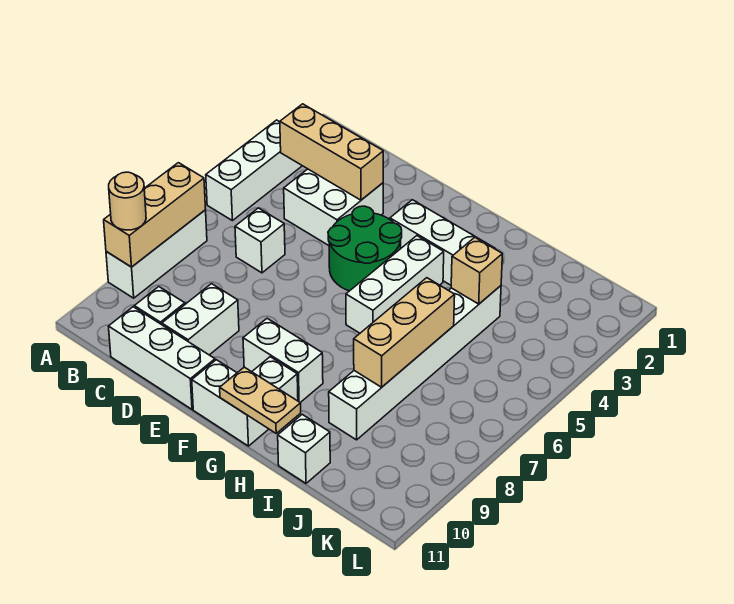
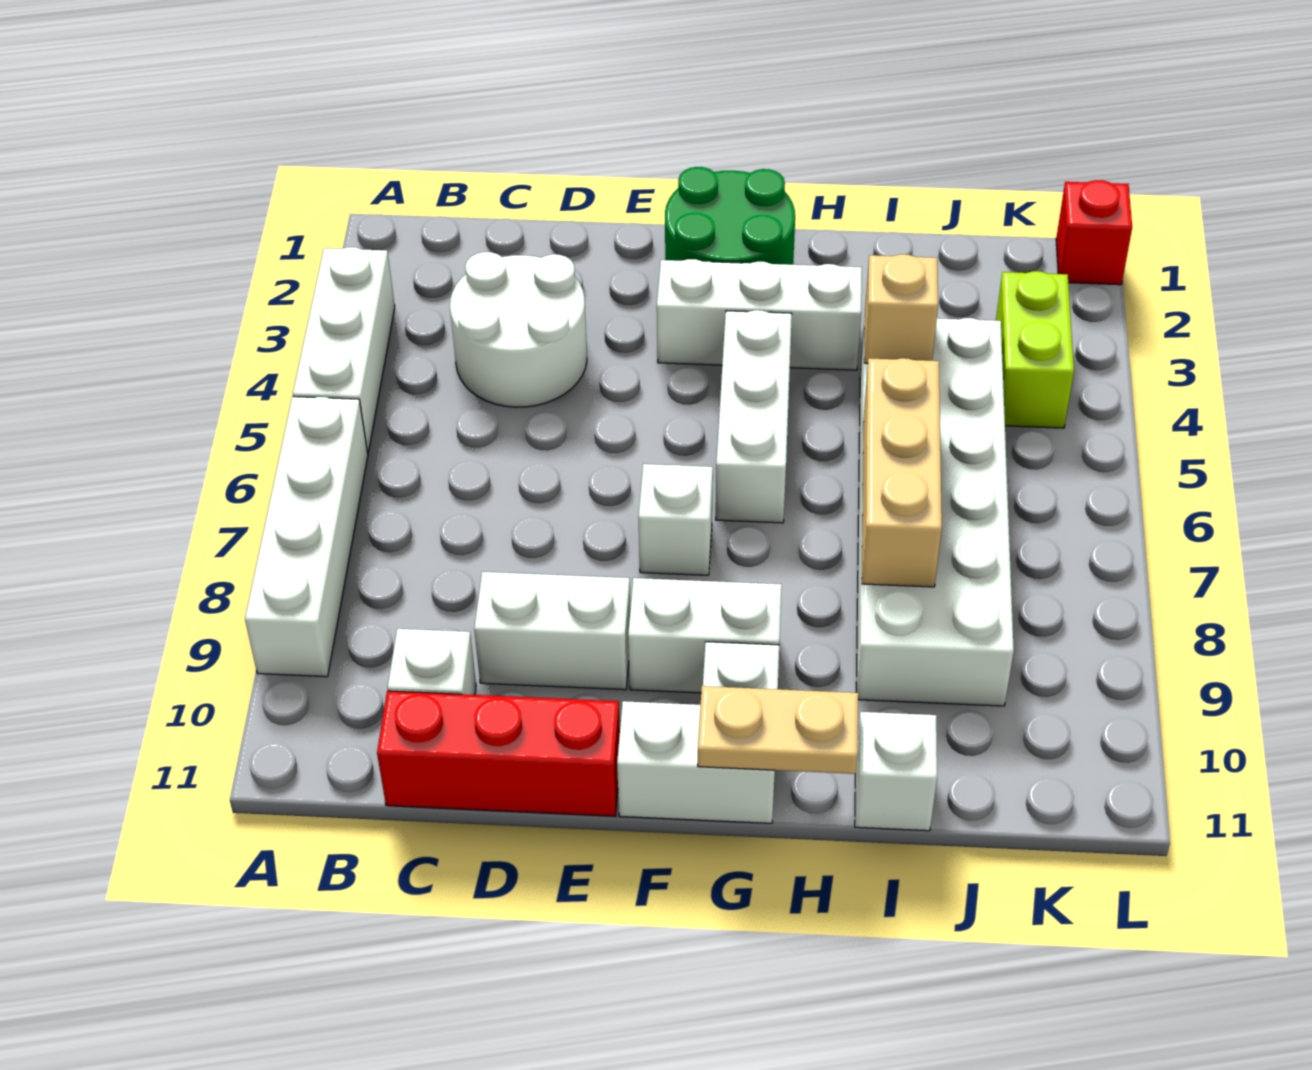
white brick A7:A9 level 1 -> white brick A6:A9 level 1
tan brick A7:A9 level 2 -> none
tan round brick A9 level 3 -> none
tan brick B3:D3 level 2 -> none
white brick C3:D4 level 1 -> white round brick C3:D4 level 1
white brick C6 level 1 -> white brick F7 level 1
white brick C11:E11 level 1 -> red brick C11:E11 level 1
white brick D9:D10 level 1 -> white brick D9:E9 level 1
green round brick E4:F5 level 1 -> green round brick F1:G2 level 1
white brick I4:I9 level 1 -> white brick I4:J9 level 1
none -> lime brick K3:K4 level 1
none -> red brick L1 level 1

